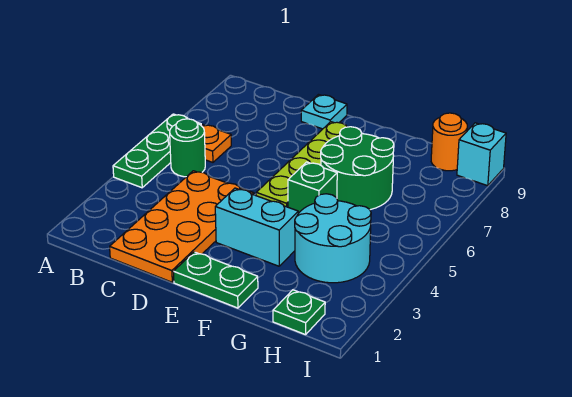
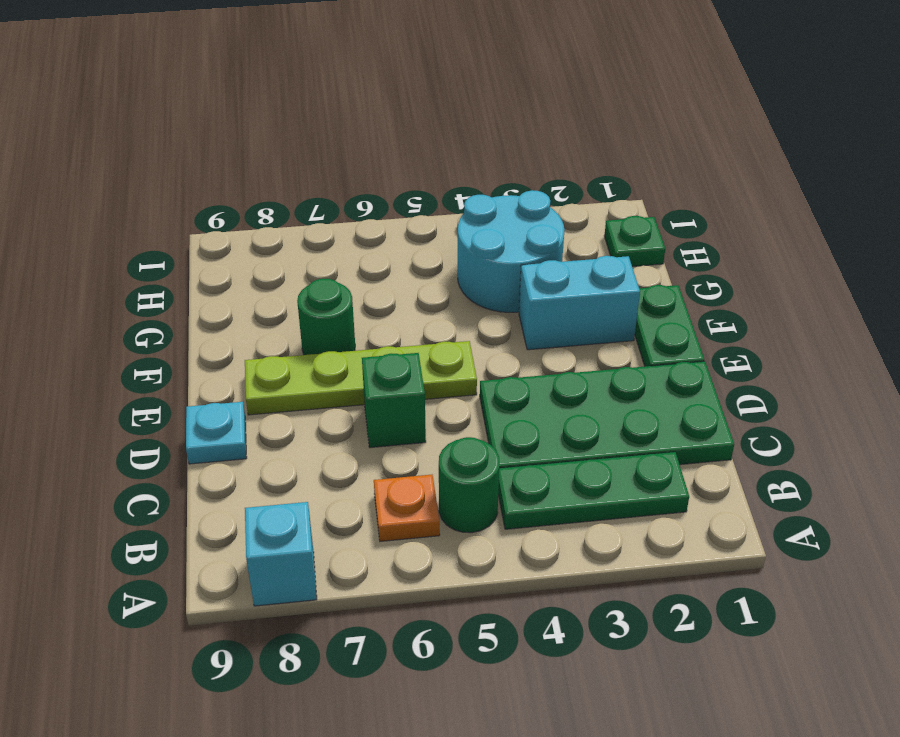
green plate A4:A6 level 1 -> green plate B2:B4 level 1
orange plate C1:D4 level 1 -> green plate C1:D4 level 1
cyan brick E3:F3 level 1 -> cyan brick F2:F3 level 1
green brick F5 level 1 -> green brick D6 level 1
green round brick F6:G7 level 1 -> green round brick F7 level 1
orange round brick H9 level 1 -> none
cyan brick I9 level 1 -> cyan brick A8 level 1

